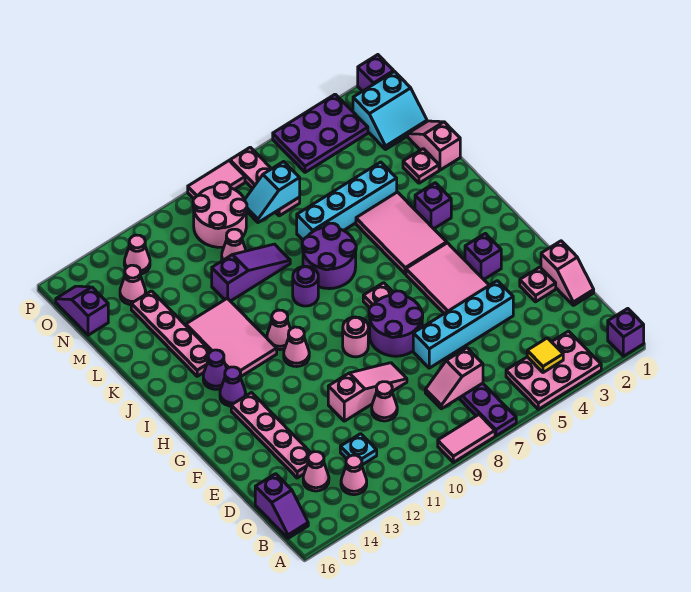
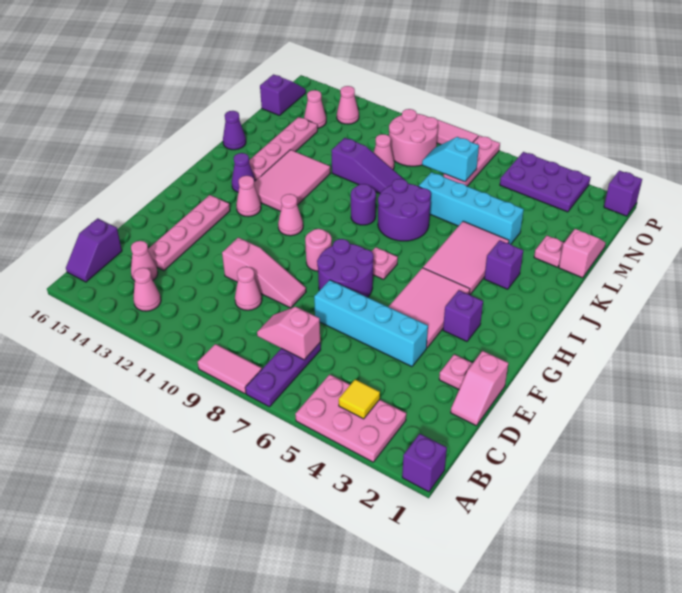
cyan plate C12 level 1 -> none
purple cone H14 level 1 -> purple cone K16 level 1
pink cone I11 level 1 -> pink cone H13 level 1
cyan slope N1:O2 level 1 top O -> none

